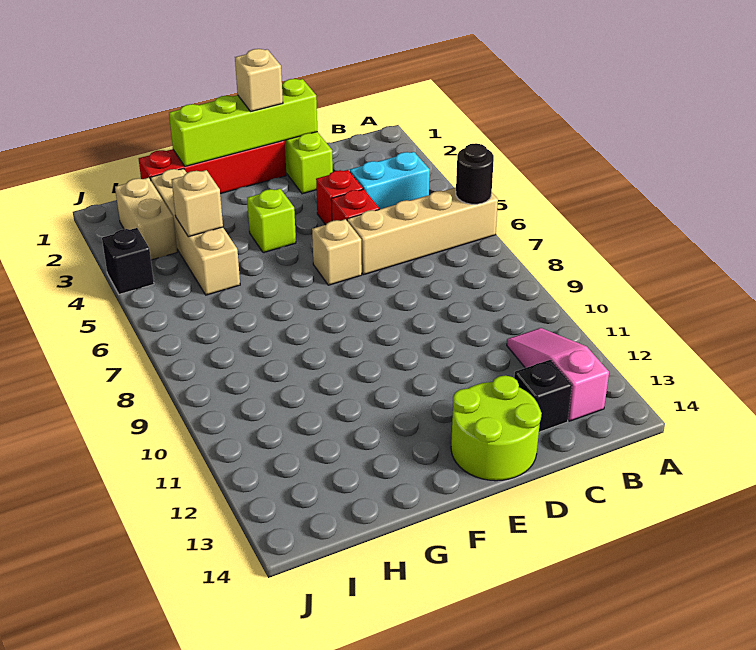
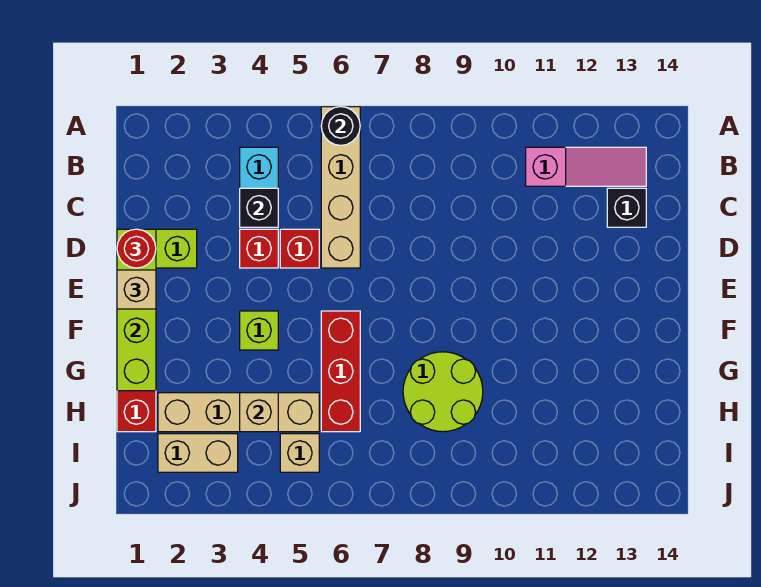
pink slope B11:B13 level 1 top 13 -> pink slope B11:B13 level 1 top 11
none -> red round brick D1 level 3
lime round brick D13:E14 level 1 -> lime round brick G8:H9 level 1
tan brick E6 level 1 -> tan brick I5 level 1
none -> red brick F6:H6 level 1
black brick J4 level 1 -> black brick C4 level 2

